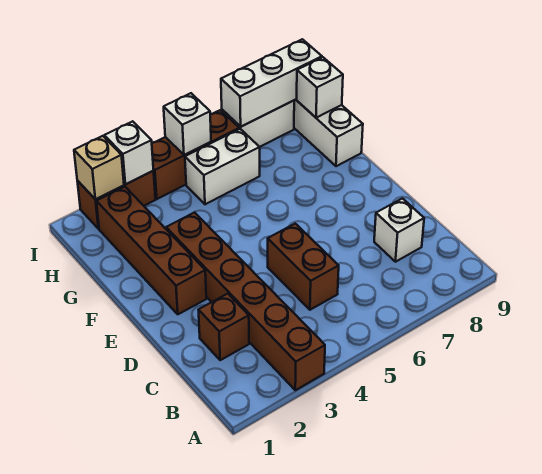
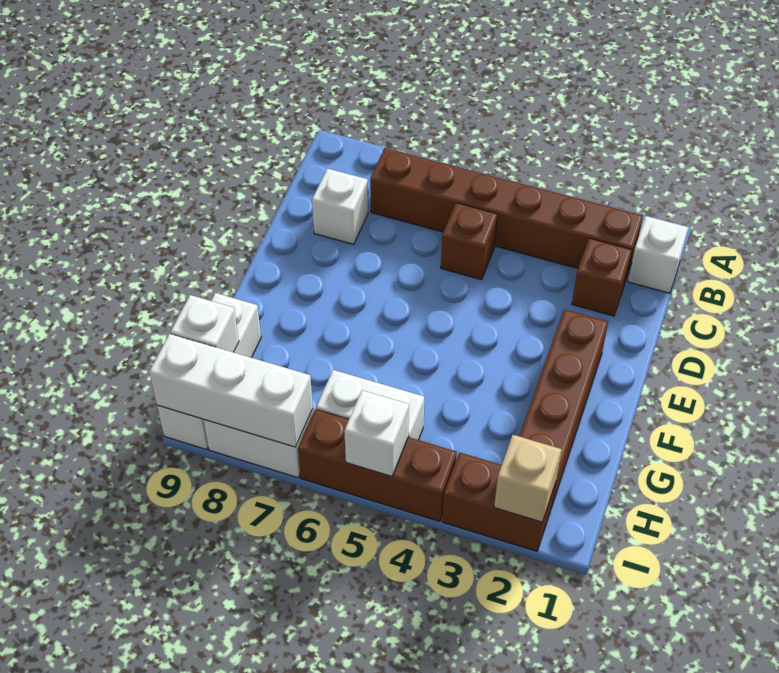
brown brick A3:F3 level 1 -> brown brick B2:B7 level 1
brown brick C5:D5 level 1 -> brown brick C5 level 1
white brick I3 level 2 -> white brick B1 level 1

